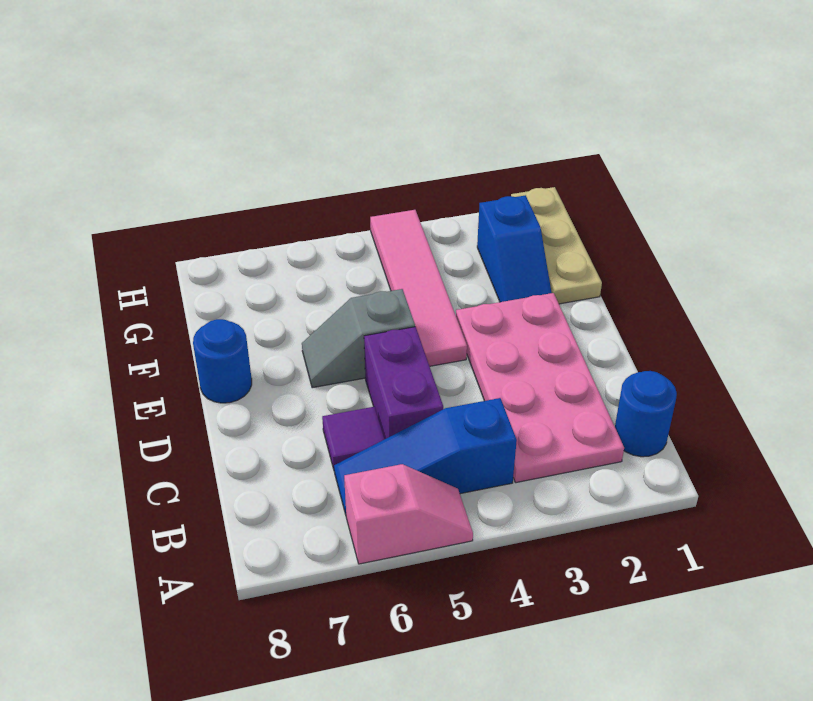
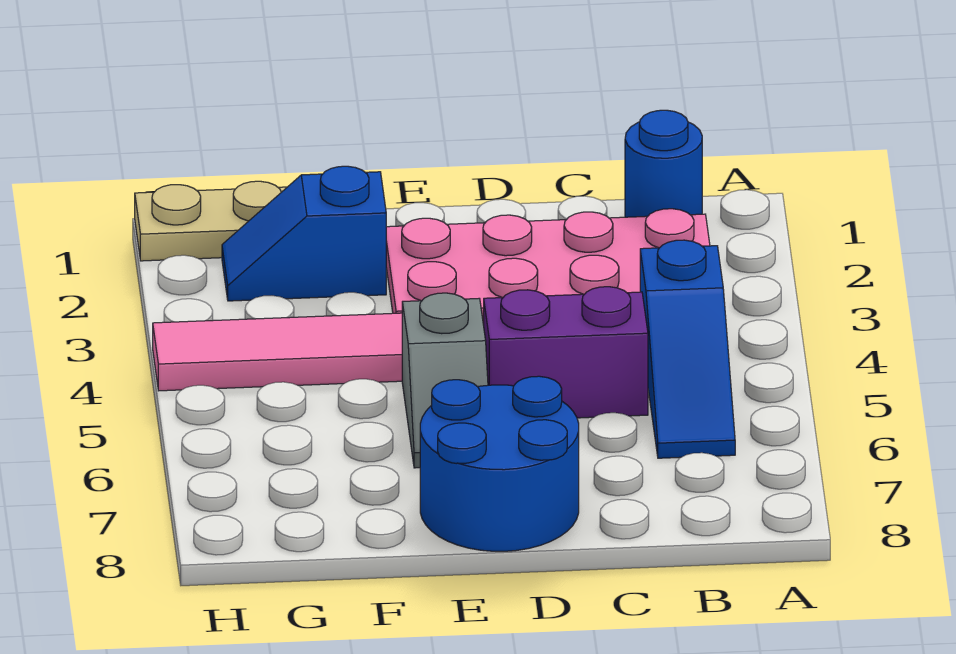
pink slope A5:A6 level 1 top 6 -> none
purple tile C6 level 1 -> none
blue round brick E8 level 1 -> blue round brick D7:E8 level 1
blue slope F2:G2 level 1 top G -> blue slope F2:G2 level 1 top F

